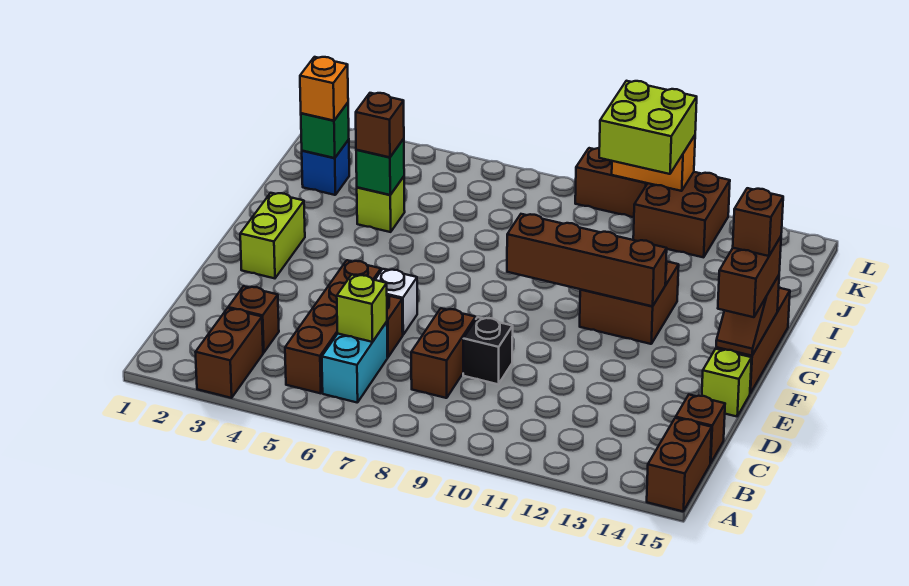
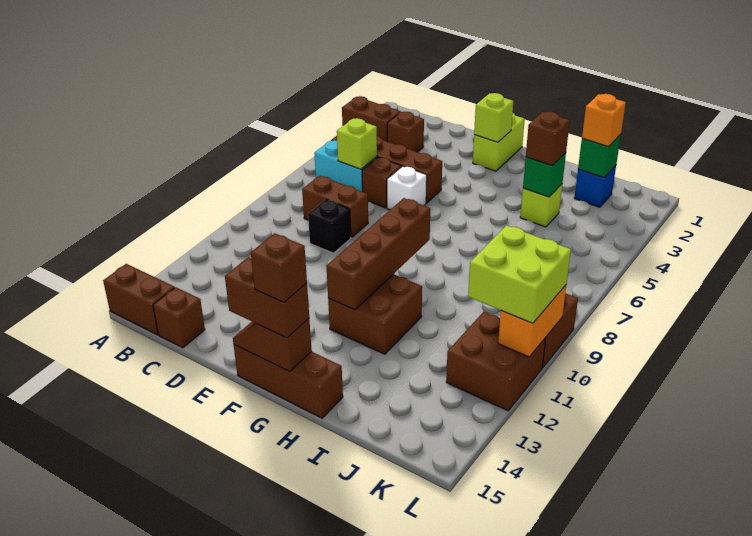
lime brick E15 level 1 -> lime brick F2 level 2
lime brick F2:G2 level 1 -> lime brick F1:F2 level 1

